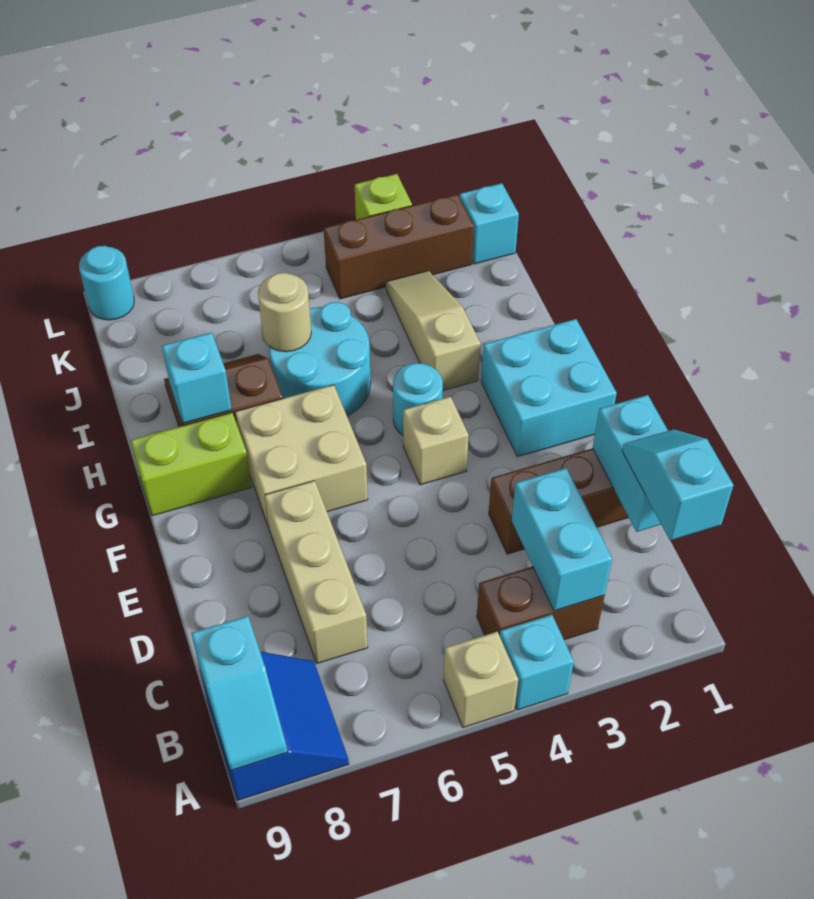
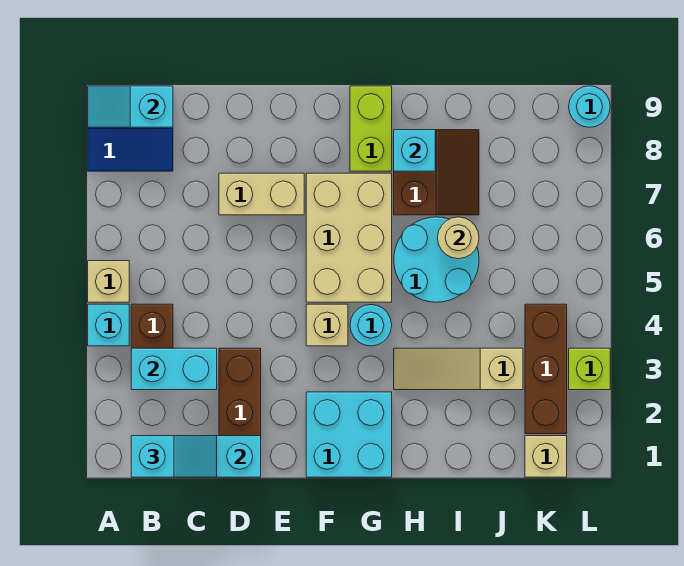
tan brick C7:E7 level 1 -> tan brick D7:E7 level 1
tan brick F6:G7 level 1 -> tan brick F5:G7 level 1
tan slope H3:J3 level 1 top H -> tan slope H3:J3 level 1 top J
cyan brick K1 level 1 -> tan brick K1 level 1

